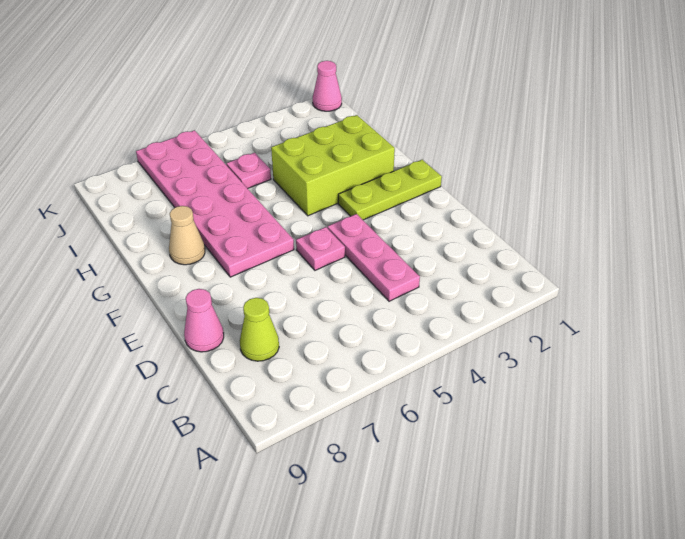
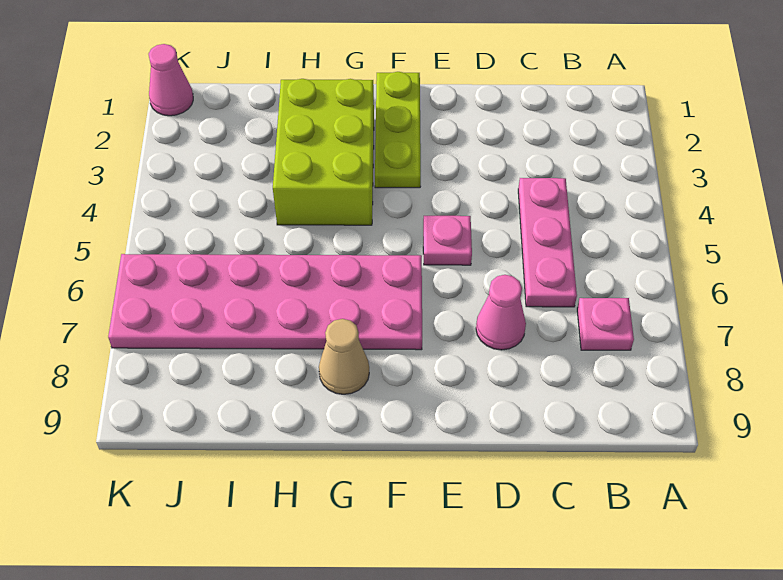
pink plate C4:E4 level 1 -> pink plate C4:C6 level 1
lime cone C8 level 1 -> none
pink cone D9 level 1 -> pink cone D7 level 1
pink plate I5 level 1 -> pink plate B7 level 1

